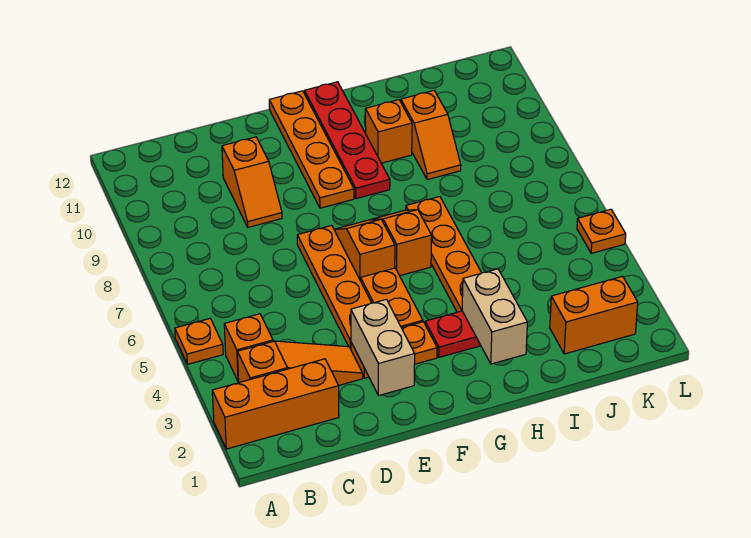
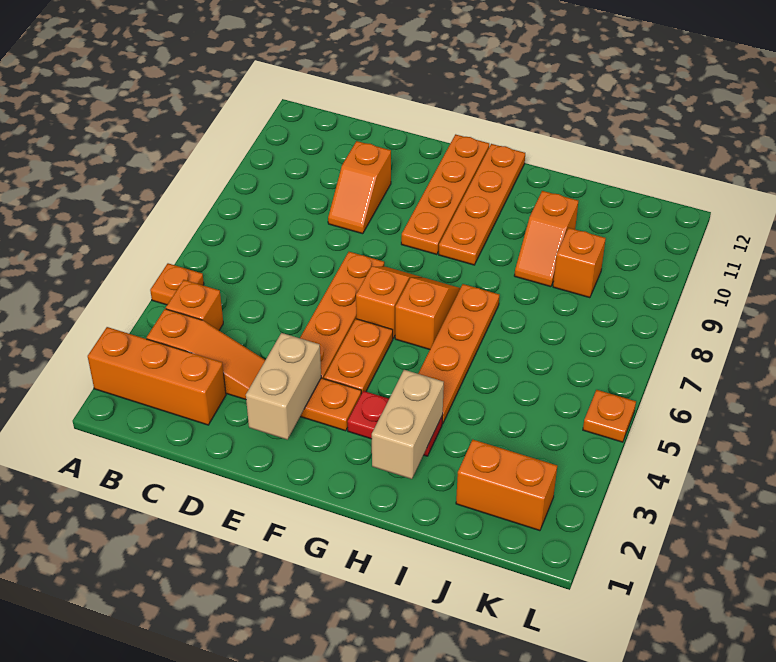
red plate G9:G12 level 1 -> orange plate G9:G12 level 1
orange brick H10 level 1 -> orange brick J9 level 1

